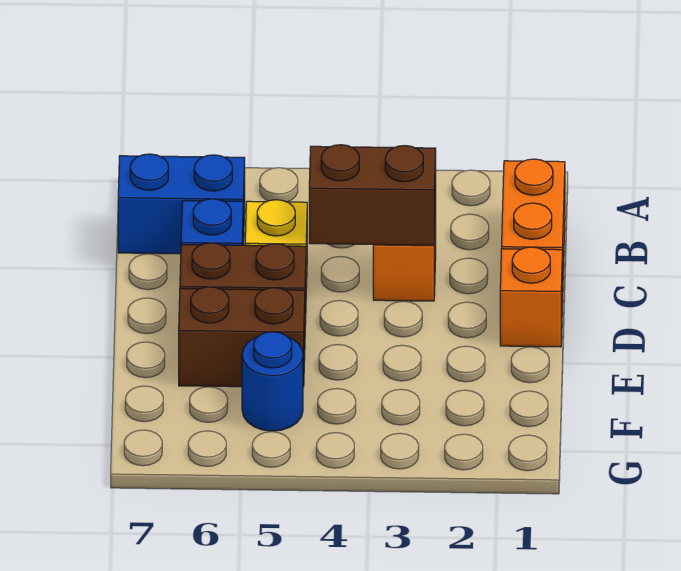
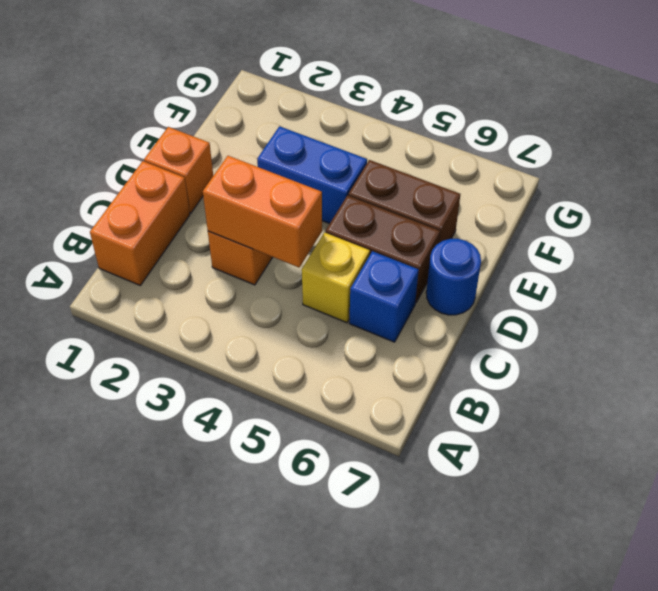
blue brick B6:B7 level 1 -> blue brick E3:E4 level 1
brown brick C3:C4 level 2 -> orange brick C3:C4 level 2
blue round brick F5 level 1 -> blue round brick D7 level 1

